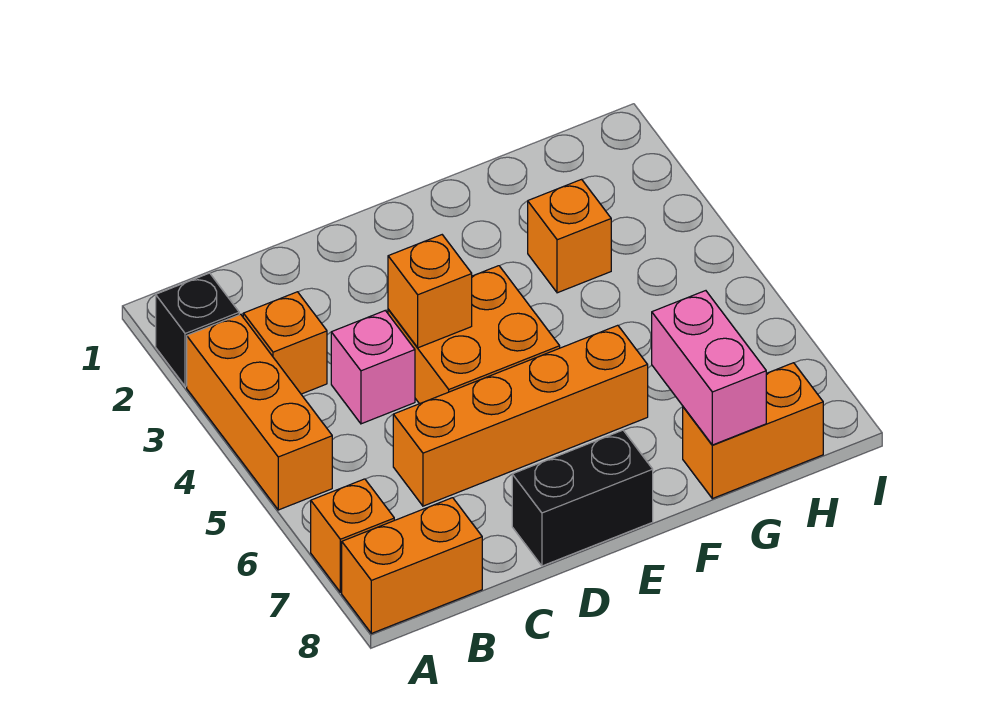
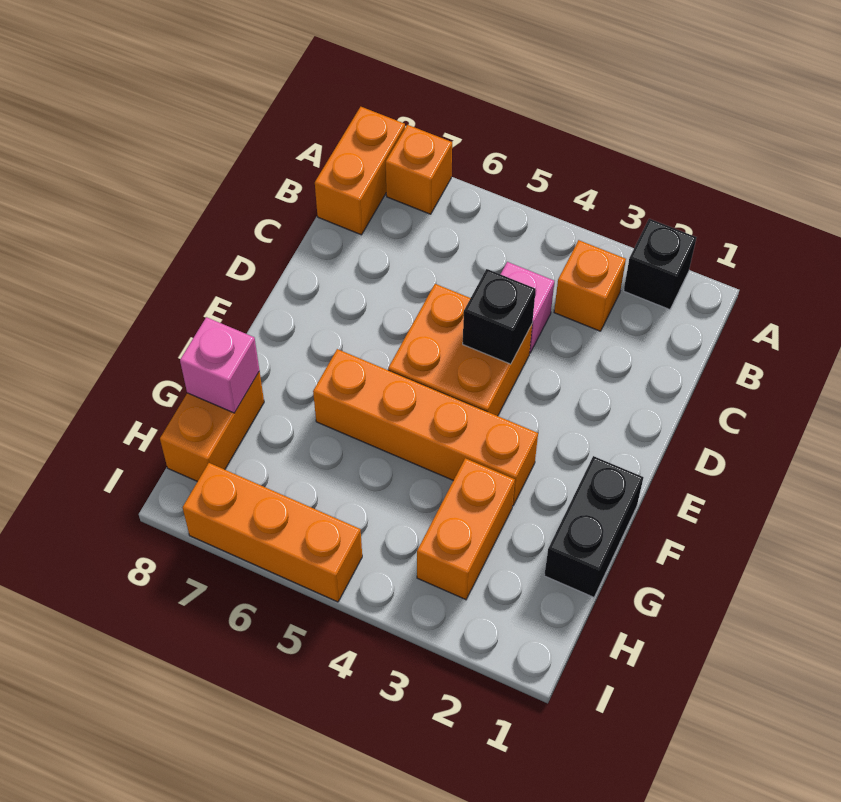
orange brick A3:A5 level 1 -> orange brick I5:I7 level 1
orange brick C6:F6 level 1 -> orange brick F3:F6 level 1
orange brick D4 level 2 -> black brick D4 level 2
black brick D8:E8 level 1 -> black brick F1:G1 level 1
orange brick G3 level 1 -> orange brick G3:H3 level 1
pink brick G7:G8 level 2 -> pink brick G8 level 2

